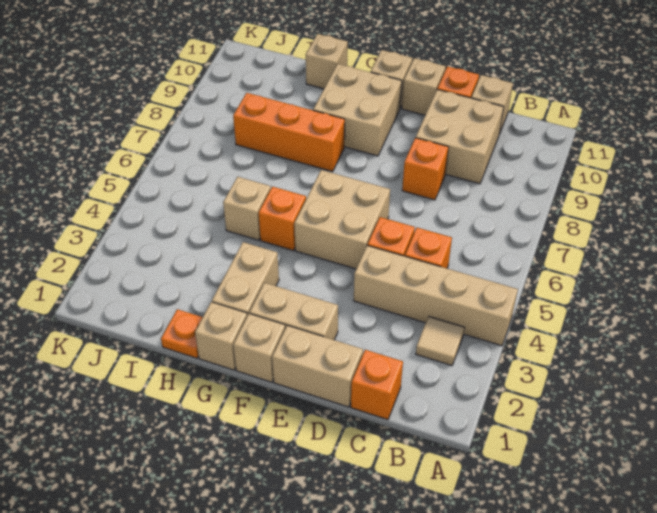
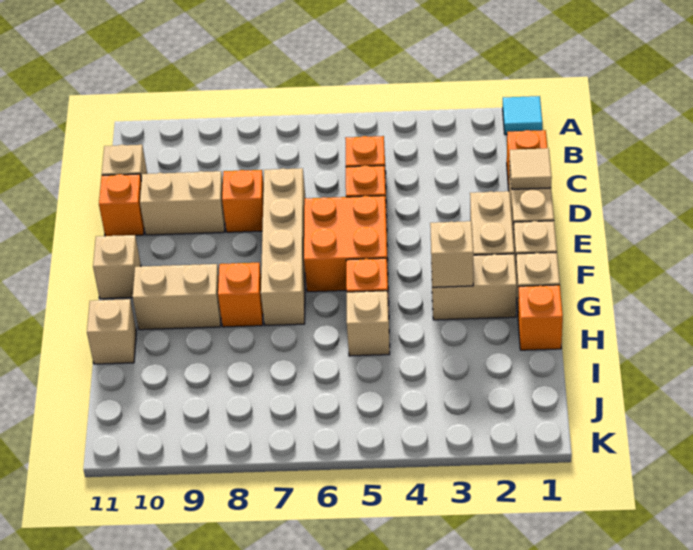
none -> cyan tile A1 level 1
tan brick A4:D4 level 1 -> tan brick D7:G7 level 1
tan tile B3 level 1 -> tan tile D1 level 2
tan brick C9:D10 level 1 -> tan brick D9:D10 level 1
tan brick E5:F6 level 1 -> orange brick E5:F6 level 1
tan brick E11 level 1 -> tan brick G3 level 2
tan brick F9:G10 level 1 -> tan brick G9:G10 level 1
orange brick G8:I8 level 1 -> orange brick G8 level 1
orange plate H1 level 1 -> orange brick H1 level 1

